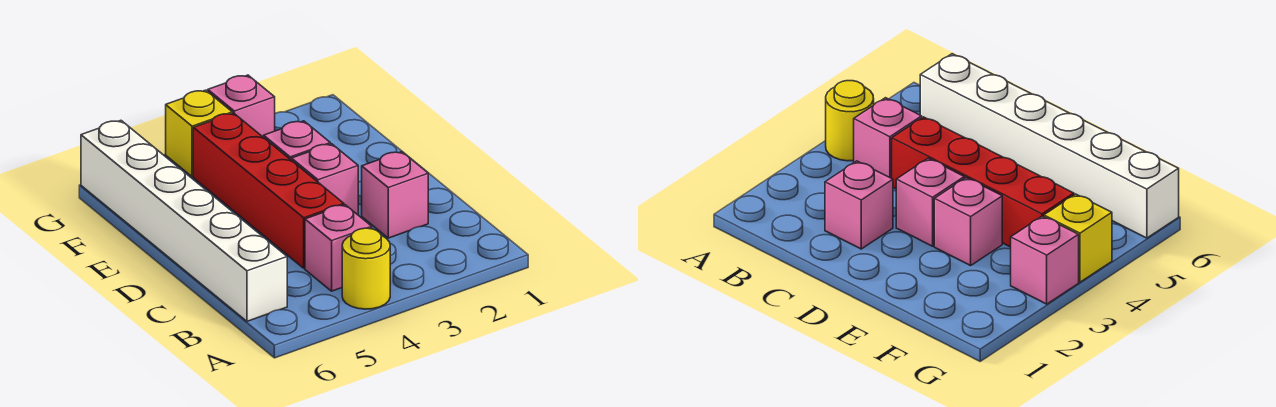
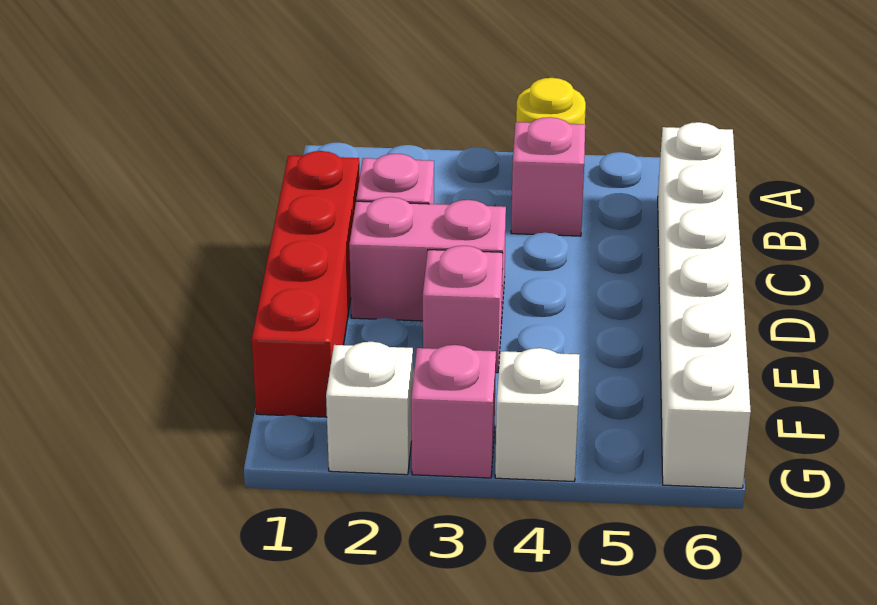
red brick C4:F4 level 1 -> red brick C1:F1 level 1
pink brick D3 level 1 -> pink brick D2:D3 level 1
none -> white brick G2 level 1
yellow brick G4 level 1 -> white brick G4 level 1

